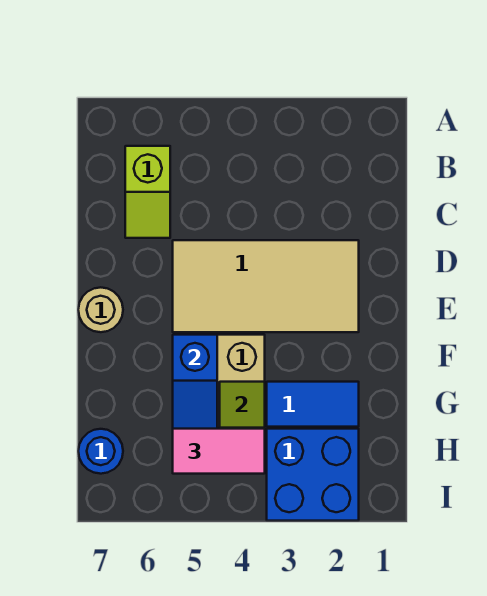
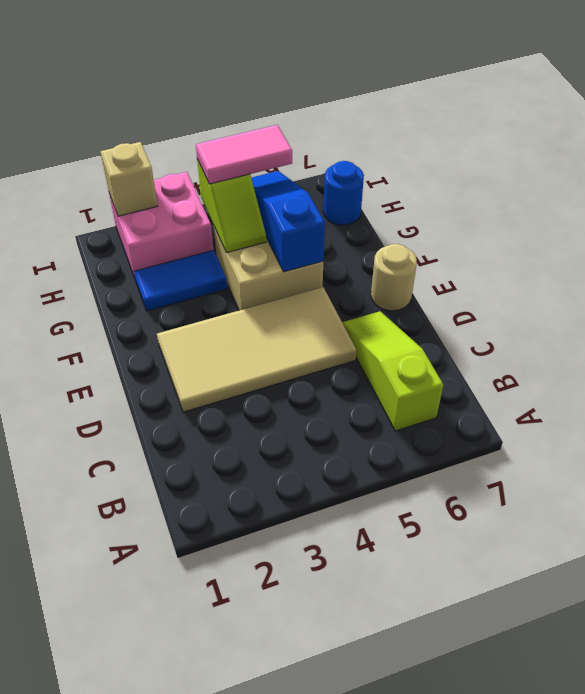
lime slope B6:C6 level 1 top B -> lime slope B6:D6 level 1 top B
blue brick H2:I3 level 1 -> pink brick H2:I3 level 1
none -> tan brick I2 level 2

